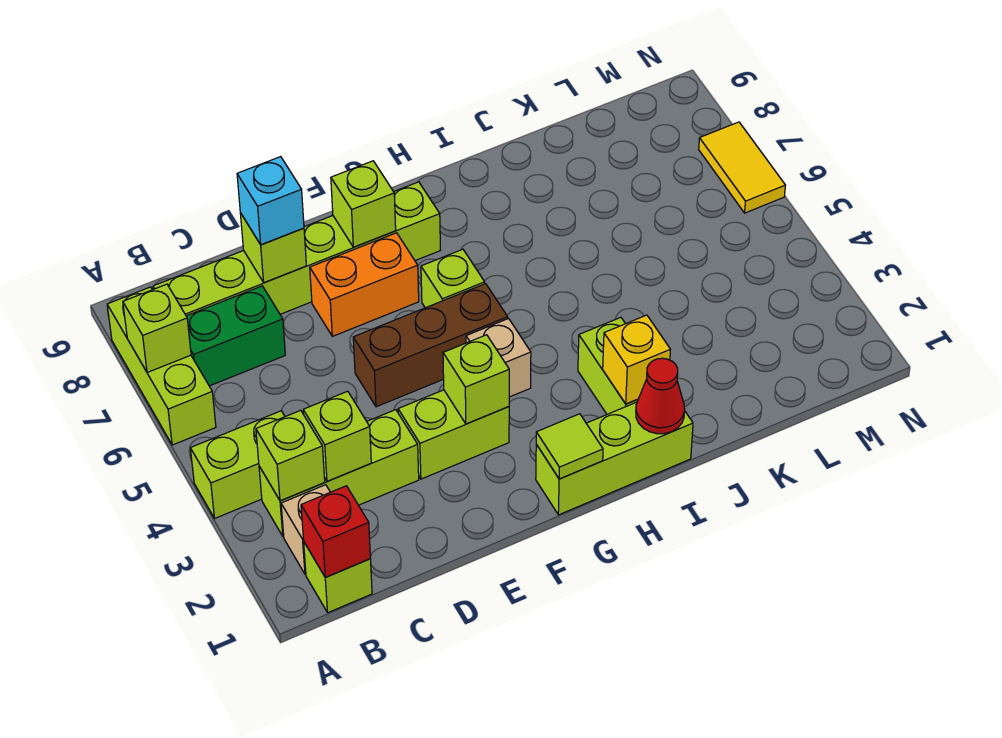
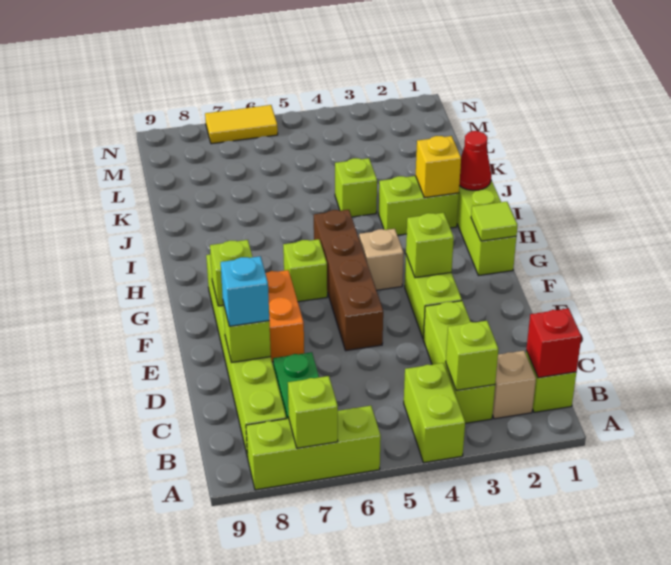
lime brick C3 level 2 -> lime brick J4 level 1
brown brick E5:G5 level 1 -> brown brick E5:H5 level 1

